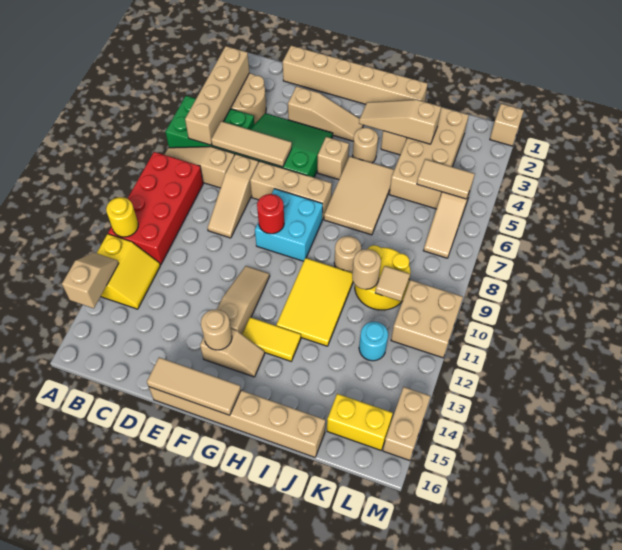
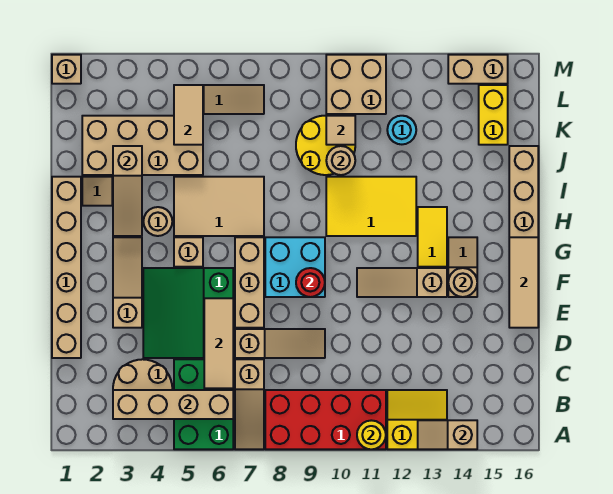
tan round brick I9 level 1 -> none

